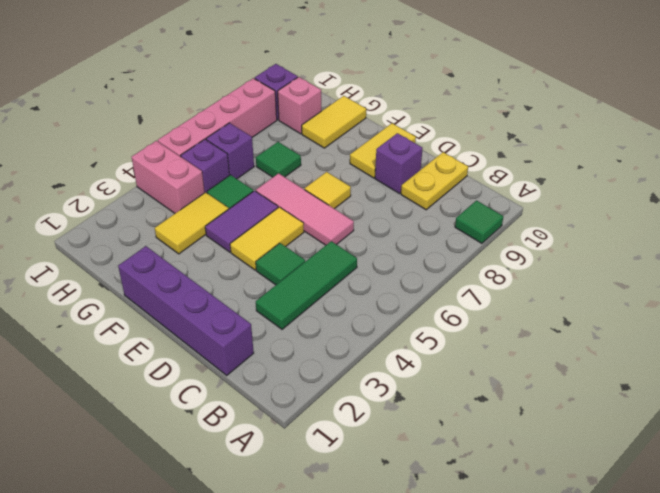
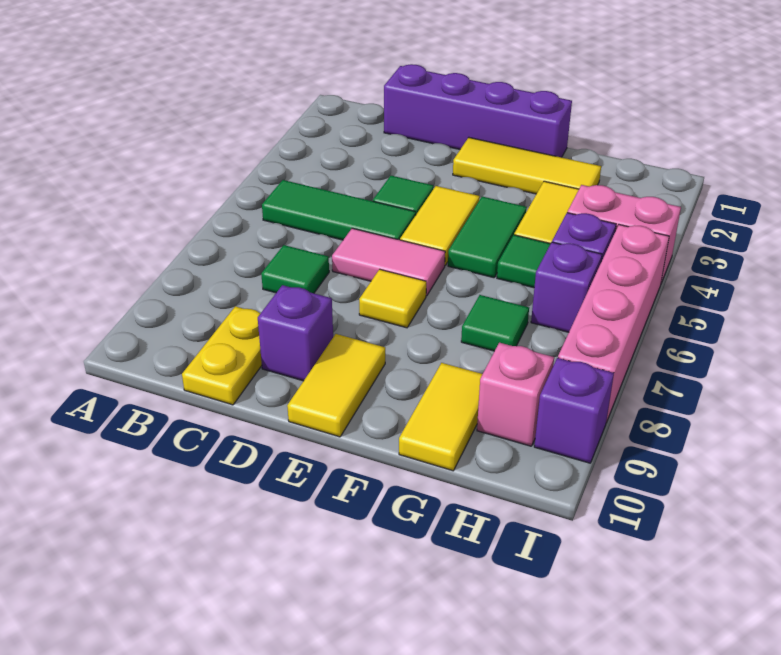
green tile A9 level 1 -> green tile C7 level 1
green tile C3:C5 level 1 -> green tile B5:D5 level 1
pink tile D6:F6 level 1 -> pink tile D6:E6 level 1
none -> yellow tile E2:G2 level 1
purple tile F4:F5 level 1 -> green tile F4:F5 level 1

